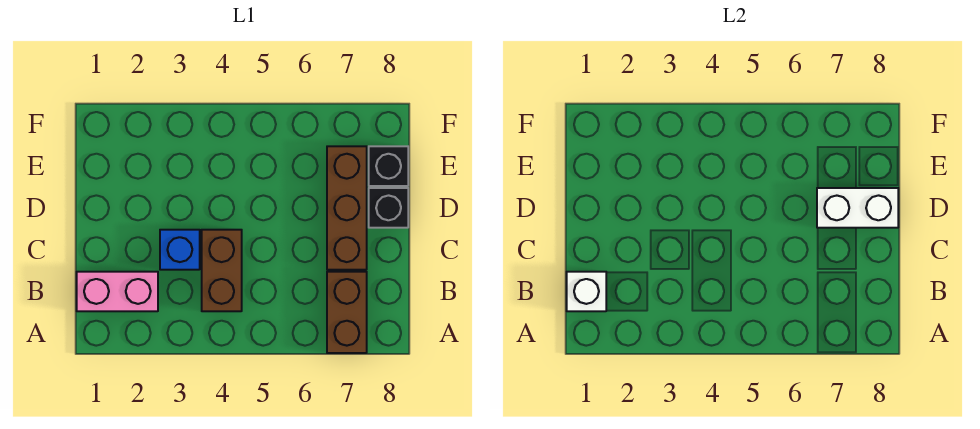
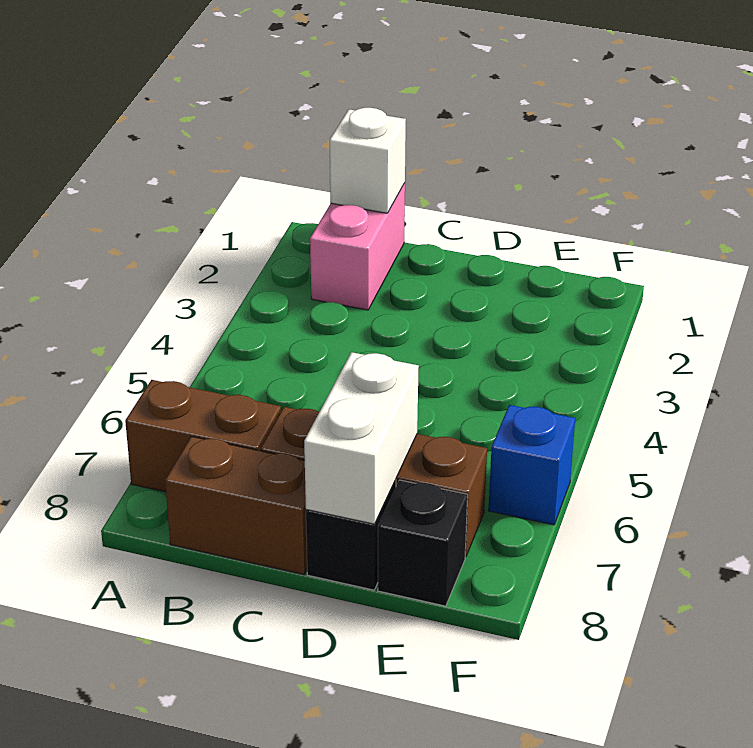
brown brick B4:C4 level 1 -> brown brick B8:C8 level 1
blue brick C3 level 1 -> blue brick F6 level 1

